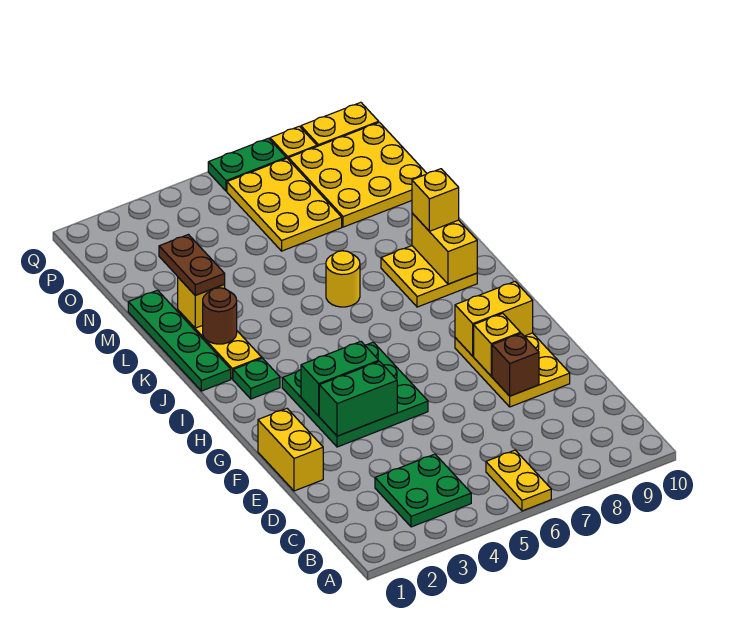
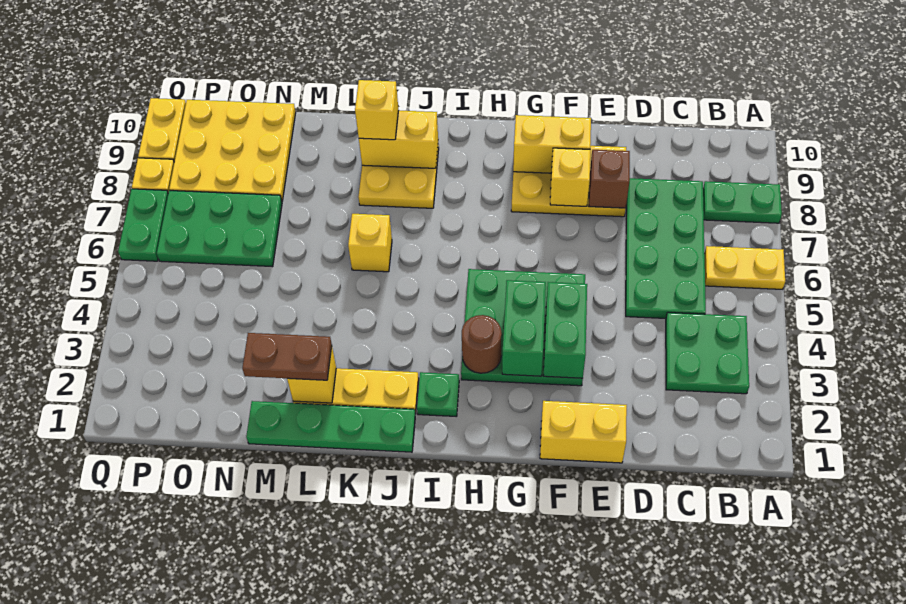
none -> green plate A8:B8 level 1
none -> green plate C5:D8 level 1
yellow brick G8:G9 level 2 -> yellow brick F9:G9 level 2
brown round brick K2 level 2 -> brown round brick H3 level 2
yellow round brick K6 level 1 -> yellow brick K6 level 1
yellow plate N6:P7 level 1 -> green plate N6:P7 level 1

